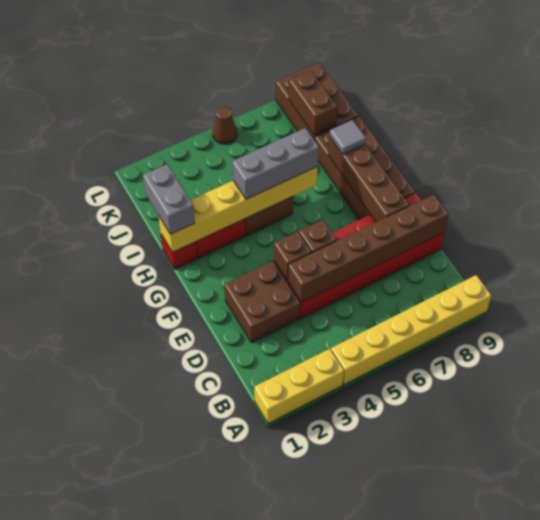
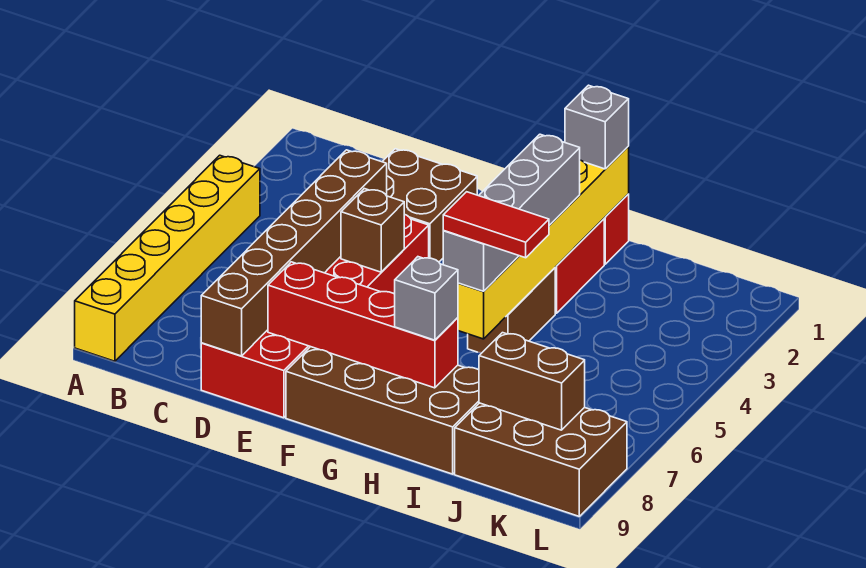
yellow brick A1:A3 level 1 -> none
brown brick E4 level 2 -> none
brown brick E8:H8 level 2 -> red brick E8:H8 level 2
grey brick H1:I1 level 3 -> grey brick H1 level 3
grey brick H4:H6 level 3 -> grey brick H3:H6 level 3
none -> red tile H6:I6 level 4
grey tile H8 level 3 -> grey brick H8 level 3
brown cone L5 level 1 -> none

